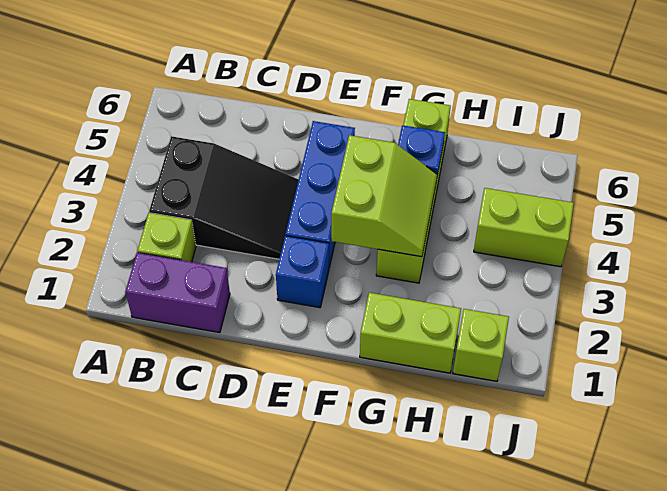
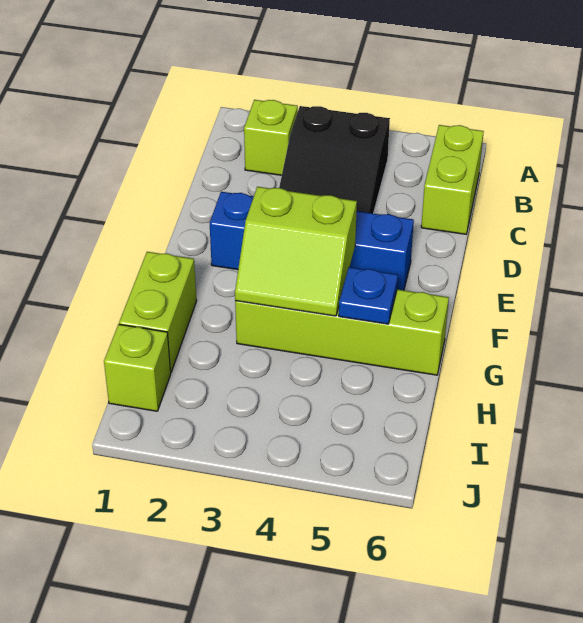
purple brick B1:C1 level 1 -> none
lime brick I4:J4 level 1 -> lime brick B6:C6 level 1

